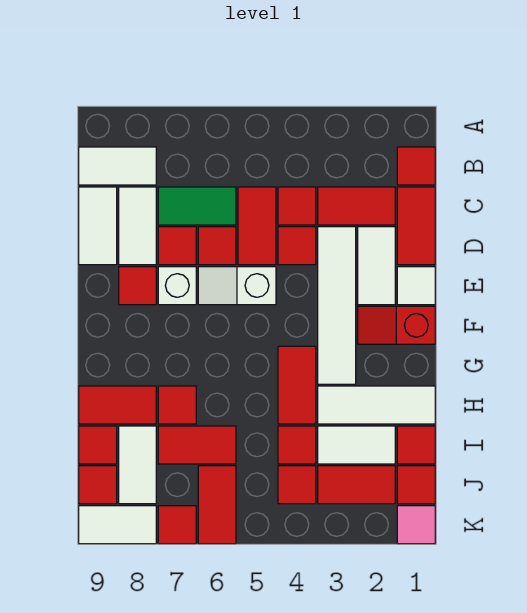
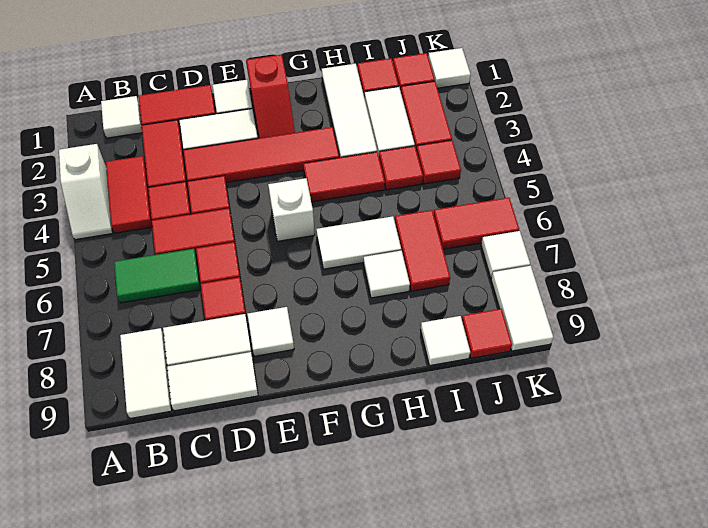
red tile B1 level 1 -> white tile B1 level 1
green tile C6:C7 level 1 -> green tile B6:C6 level 1
white tile D3:G3 level 1 -> red tile D3:G3 level 1
white slope E5:E6 level 1 top 5 -> white slope A3:A4 level 1 top 3
white brick E7 level 1 -> white brick F5 level 1
red tile E8 level 1 -> white tile E8 level 1
red tile H7 level 1 -> white tile H7 level 1
red tile H8:H9 level 1 -> red tile B3:B4 level 1
white tile I8:J8 level 1 -> white tile G6:H6 level 1
red tile I9 level 1 -> white tile I9 level 1
pink tile K1 level 1 -> white tile K1 level 1
red tile K7 level 1 -> white tile K7 level 1

